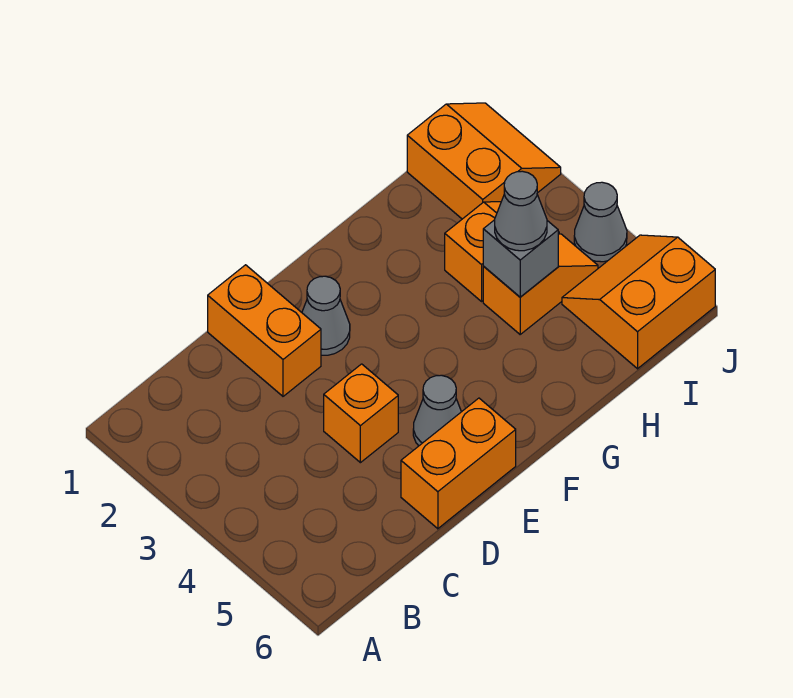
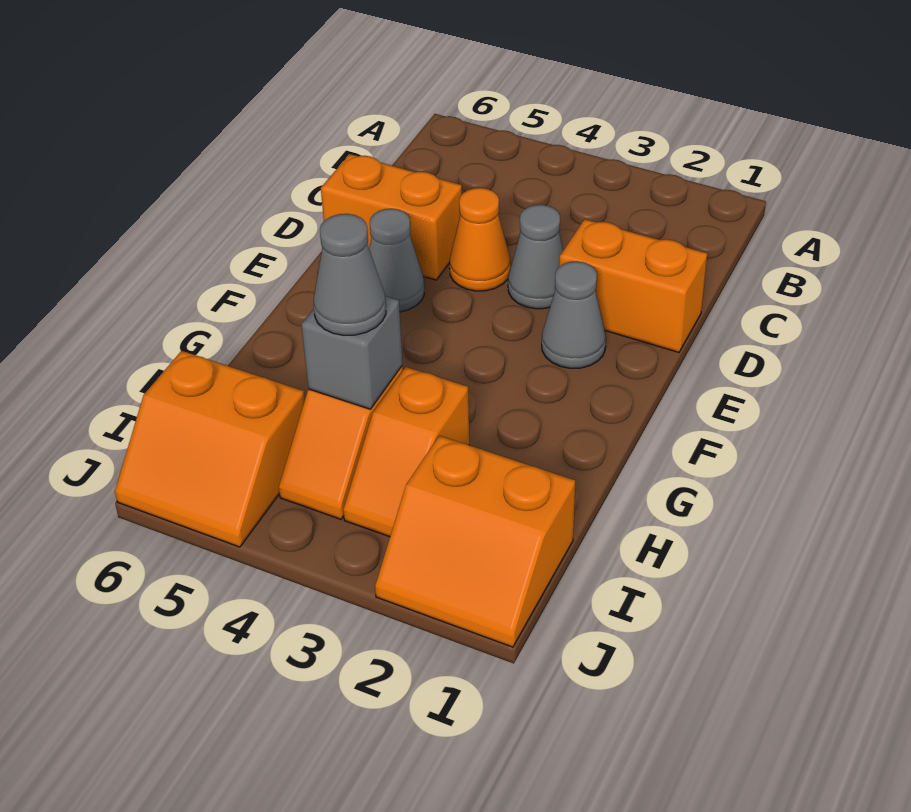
orange brick D4 level 1 -> orange cone D4 level 1
orange brick D6:E6 level 1 -> orange brick D5:D6 level 1
orange slope I5:J6 level 1 top 6 -> orange slope I5:J6 level 1 top I
grey cone J4 level 1 -> grey cone D3 level 1

